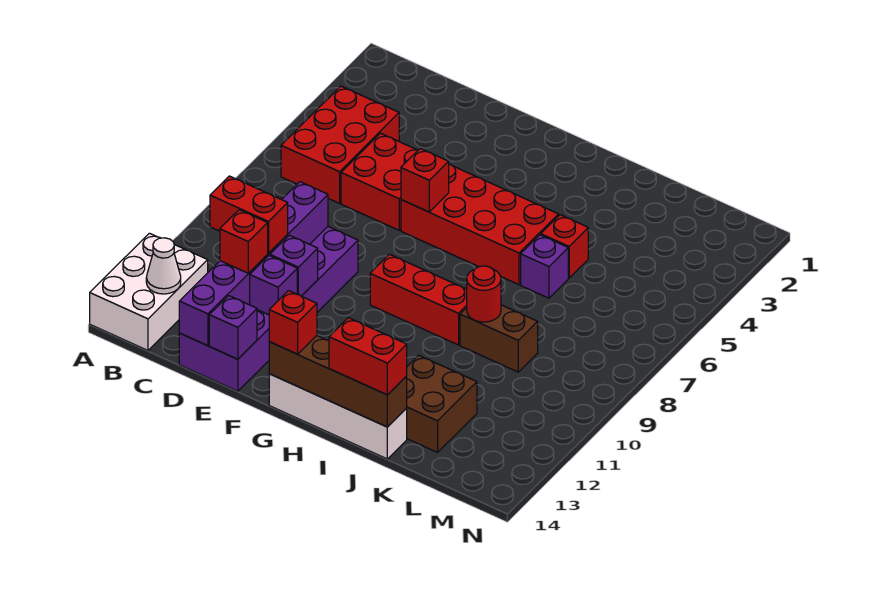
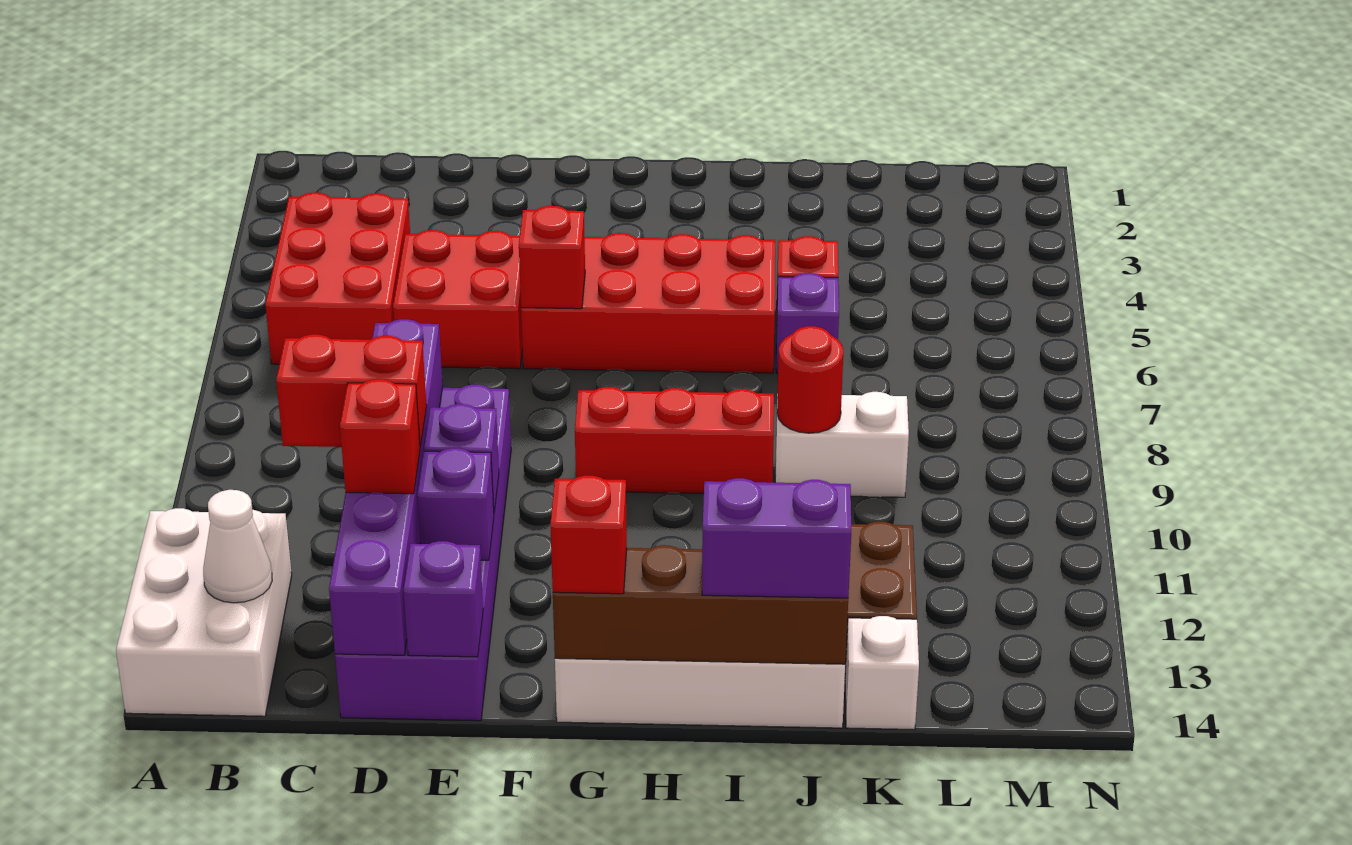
red brick I14:J14 level 3 -> purple brick I14:J14 level 3
brown brick J9:K9 level 1 -> white brick J9:K9 level 1
none -> white brick K14 level 1

